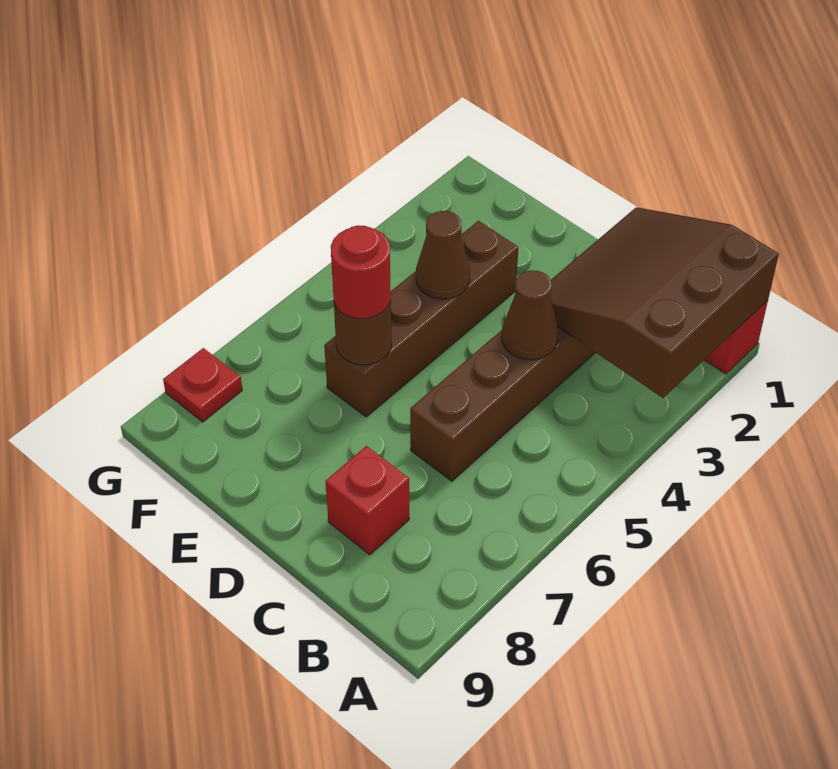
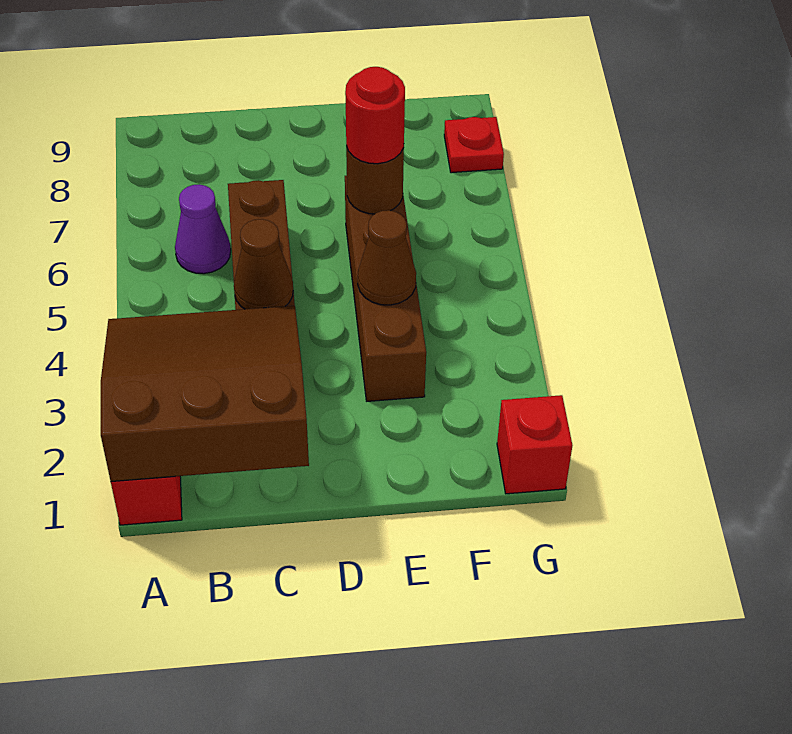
brown slope A1:C3 level 2 top A -> brown slope A1:C3 level 2 top 1
none -> purple cone B6 level 1
red brick C8 level 1 -> red brick G1 level 1

